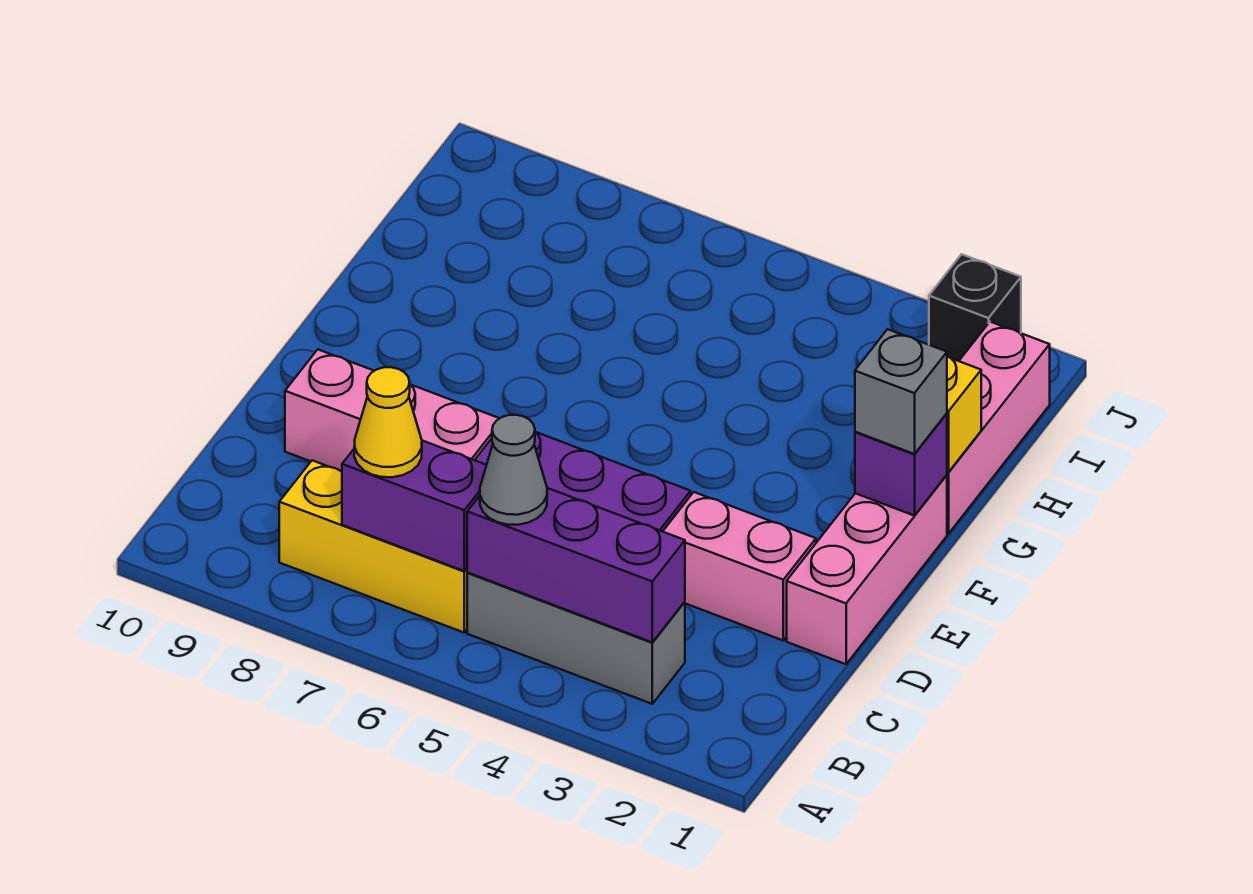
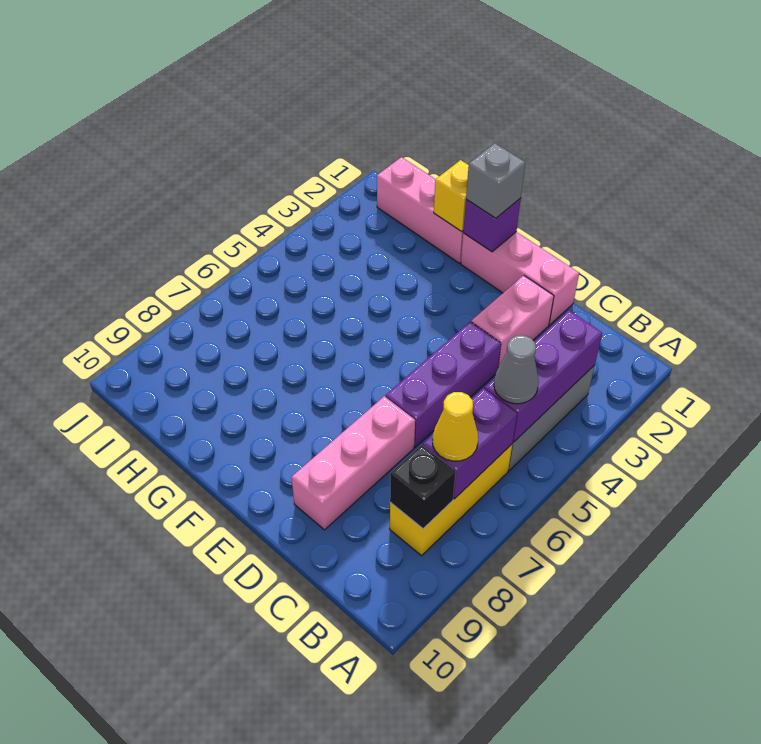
black brick J2 level 1 -> black brick B8 level 2

